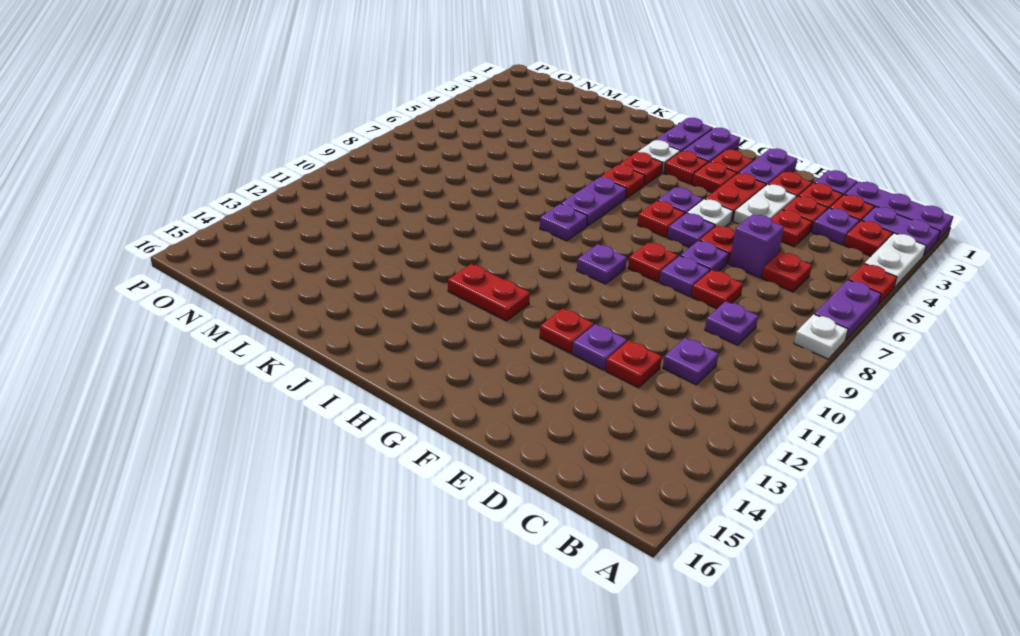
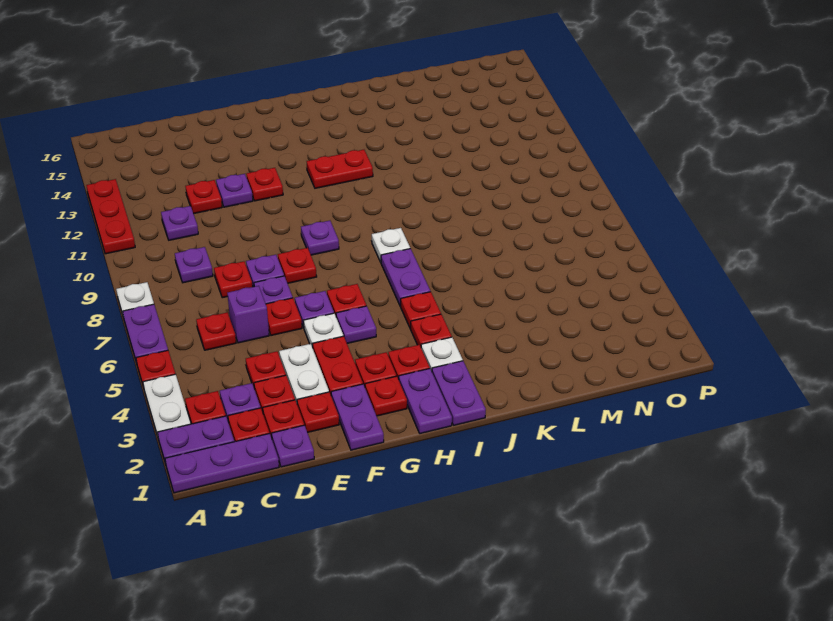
none -> red plate A11:A13 level 1
purple plate I8 level 1 -> white plate I8 level 1

